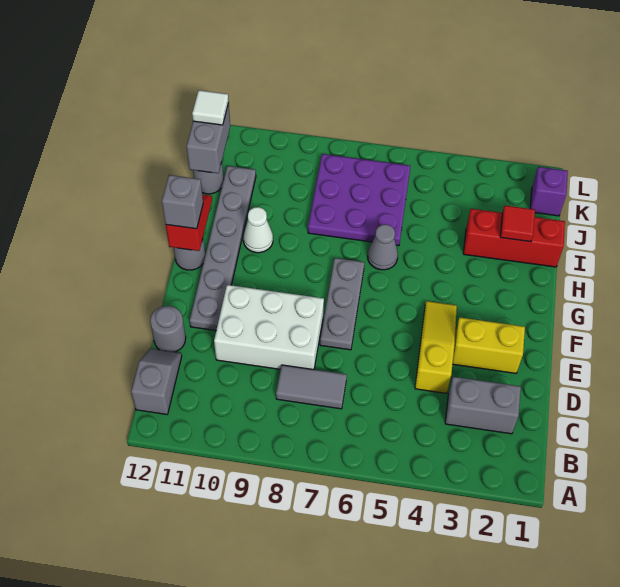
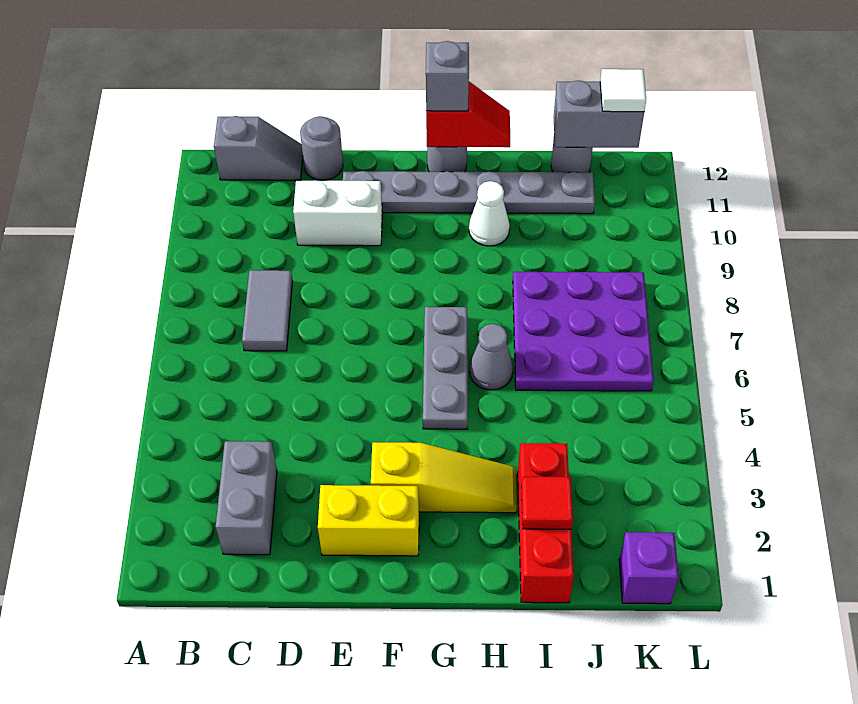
yellow slope D4:F4 level 1 top D -> yellow slope F3:H3 level 1 top F
white brick D8:E10 level 1 -> white brick D10:E10 level 1
yellow brick E2:E3 level 1 -> yellow brick E2:F2 level 1
grey plate E7:G7 level 1 -> grey plate G5:G7 level 1

